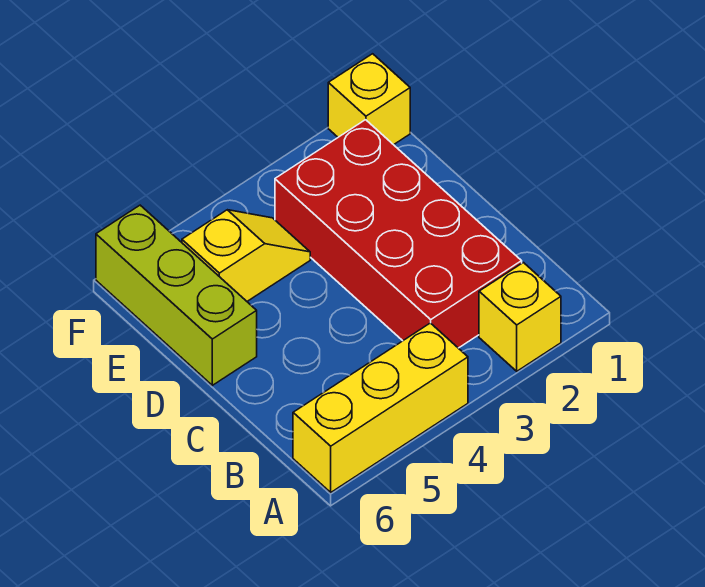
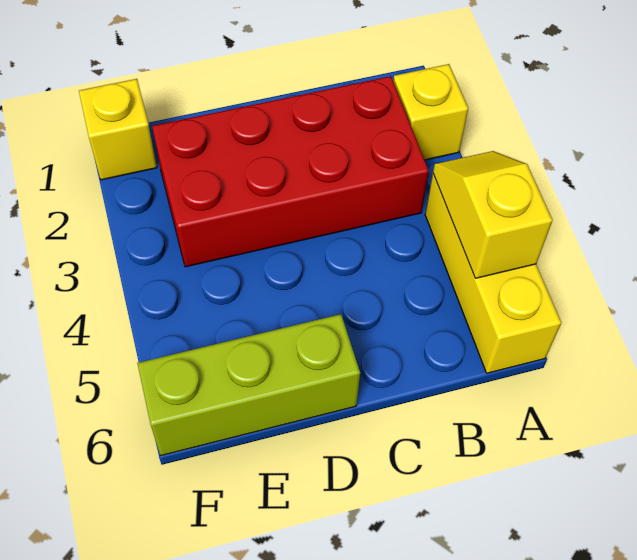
yellow slope E4:E5 level 1 top 5 -> yellow slope A4:A5 level 2 top 5

